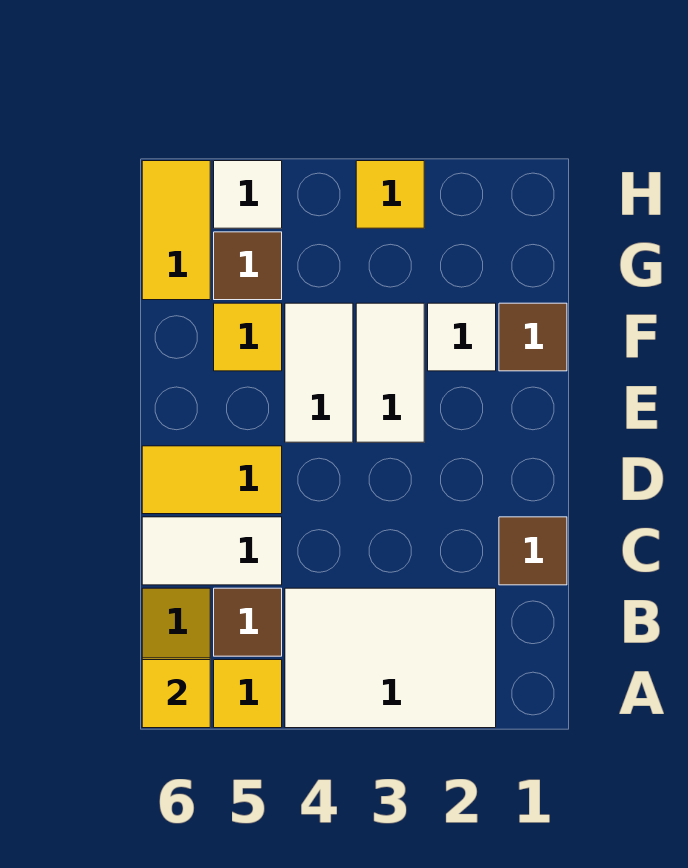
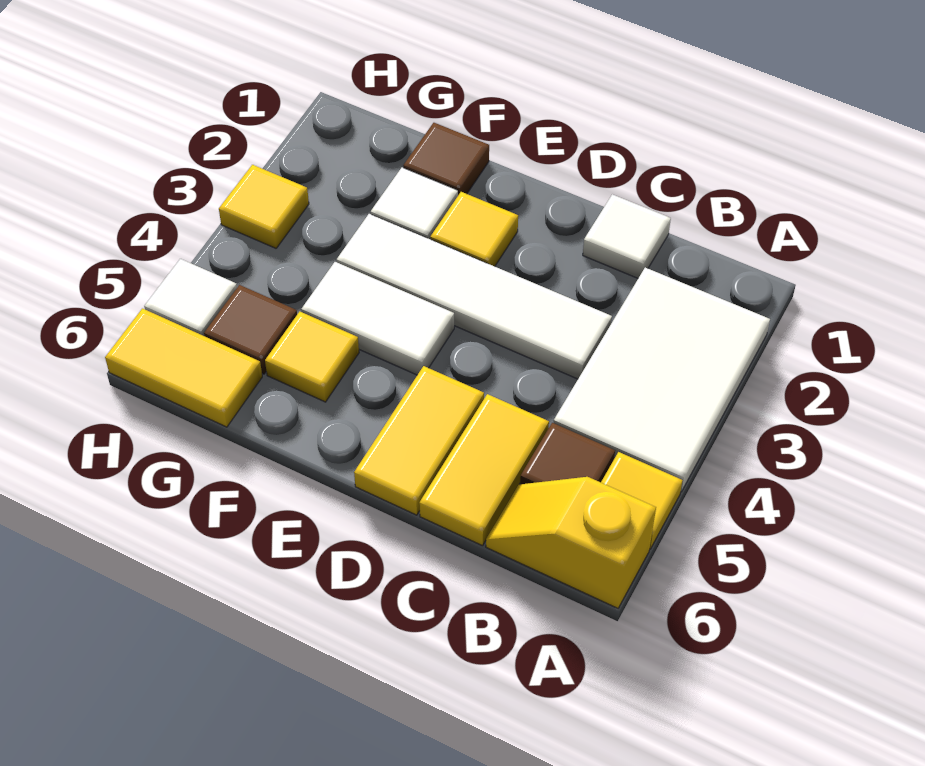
yellow tile A6 level 2 -> yellow tile E2 level 1
brown tile C1 level 1 -> white tile C1 level 1
white tile C5:C6 level 1 -> yellow tile C5:C6 level 1
white tile E3:F3 level 1 -> white tile C3:F3 level 1

